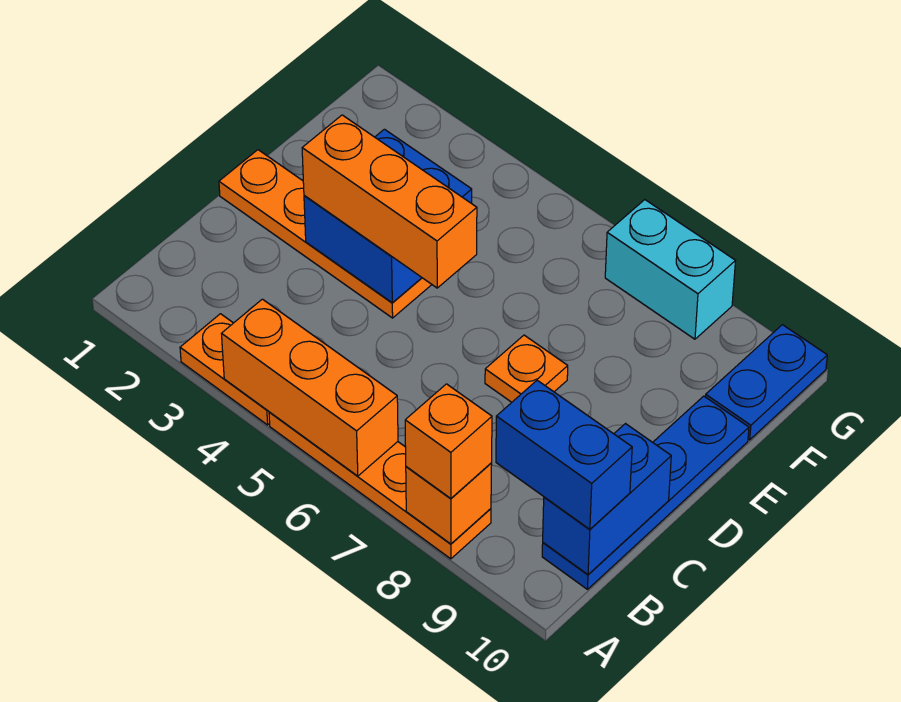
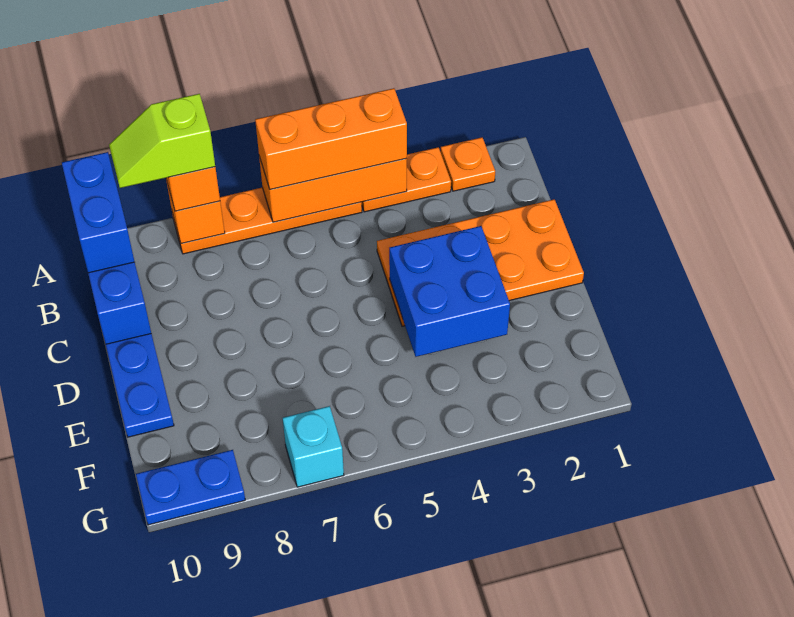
none -> lime slope A8:A9 level 4 top 8
blue brick B9:B10 level 3 -> blue brick A10:B10 level 3
orange plate D1:D4 level 1 -> orange plate C1:D4 level 1
orange brick D3:D5 level 3 -> orange brick A4:A6 level 3
orange plate D7 level 1 -> orange plate A2 level 1
blue plate F10:G10 level 1 -> blue plate G9:G10 level 1
cyan brick G7:G8 level 1 -> cyan brick G7 level 1

